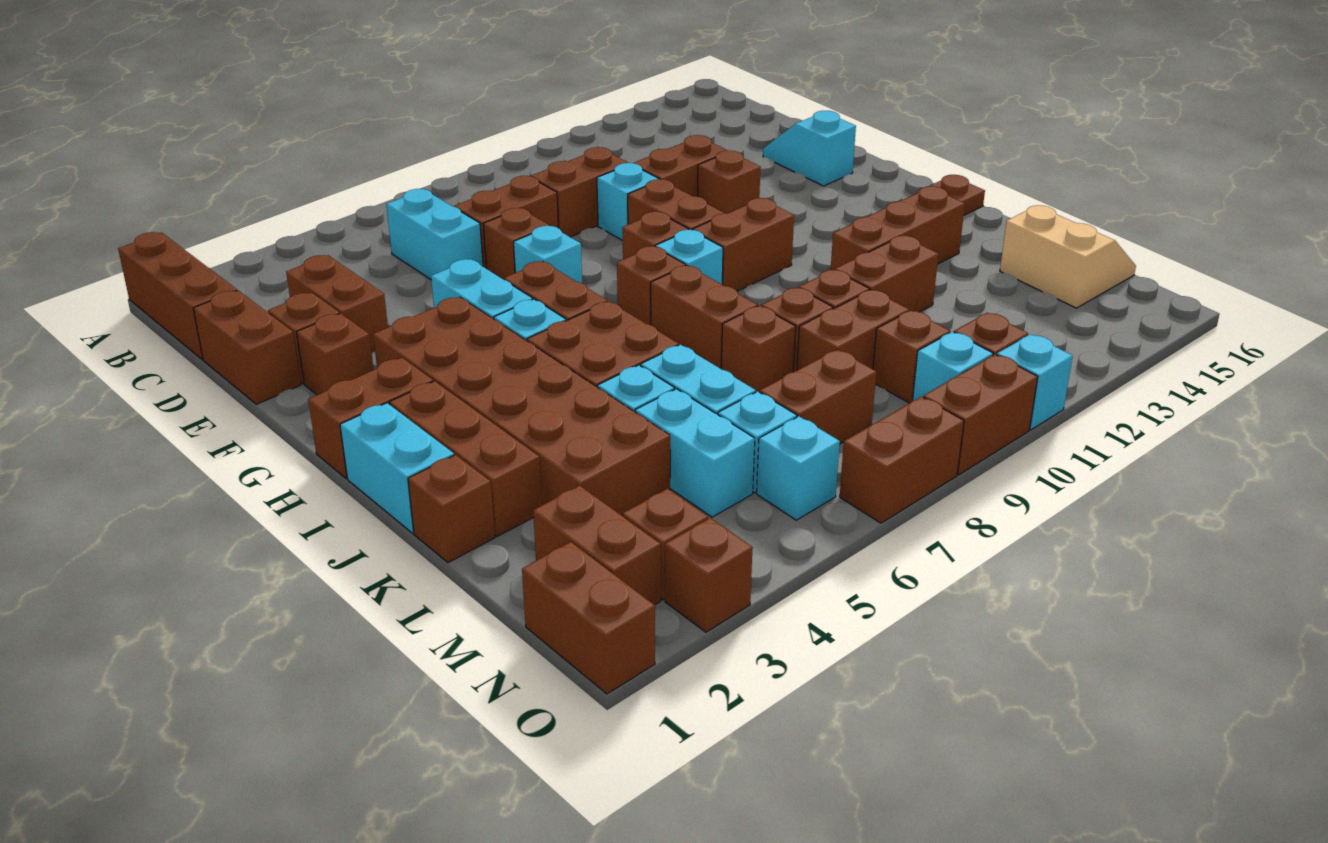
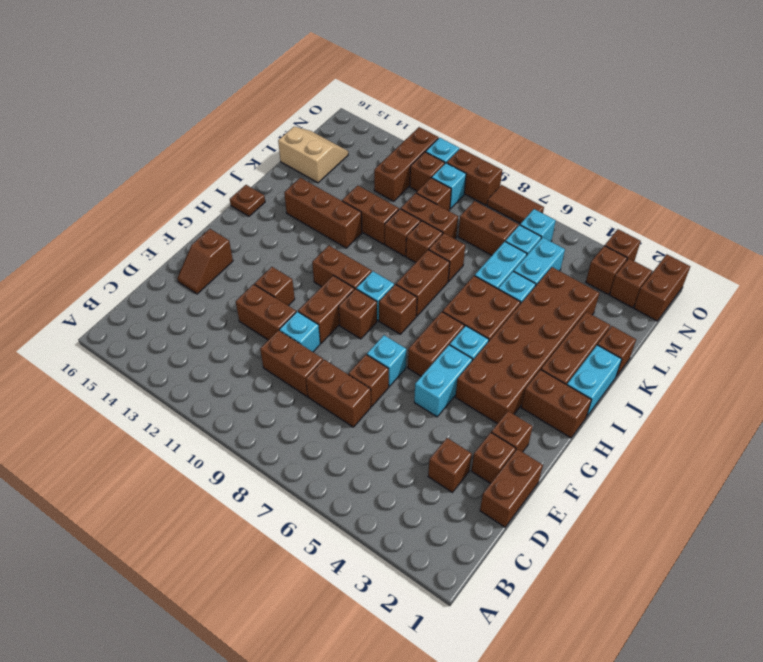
brown brick A1:C1 level 1 -> brown brick M12:O12 level 1
cyan brick C6:D6 level 1 -> none
brown brick D3:E3 level 1 -> brown brick D3 level 1
cyan slope E15:F15 level 1 top F -> brown slope E15:F15 level 1 top F
tan slope L15:M16 level 1 top 15 -> tan slope L15:M16 level 1 top L
brown brick M2:N2 level 1 -> brown brick N2 level 1
brown brick O7:O8 level 1 -> brown tile O7:O8 level 1

